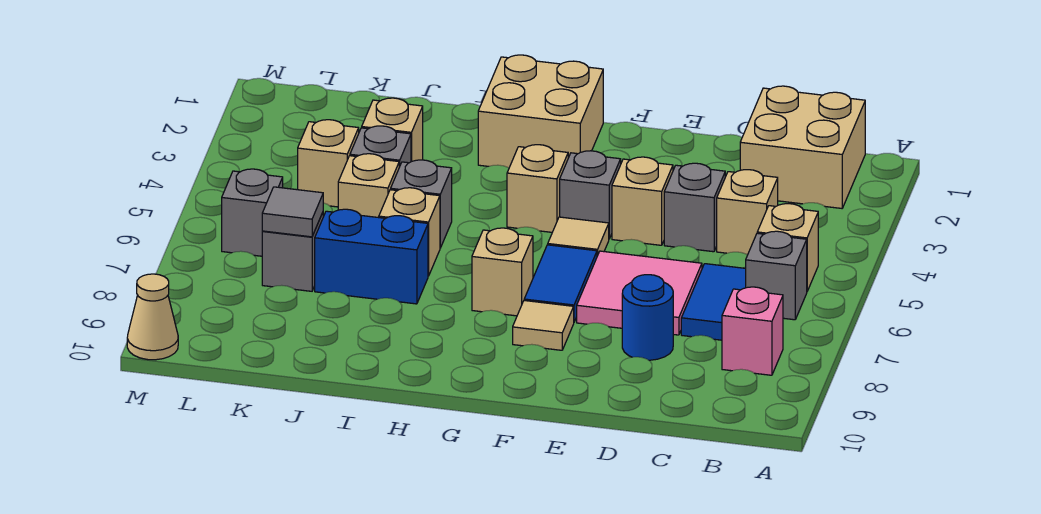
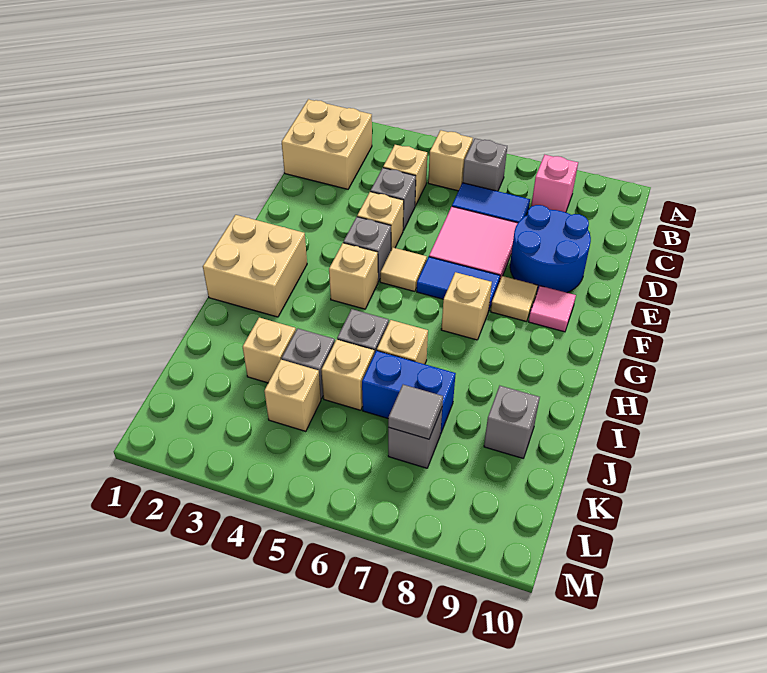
blue round brick D8 level 1 -> blue round brick D8:E9 level 1
none -> pink tile F9 level 1
blue brick I7:J7 level 1 -> blue brick J6:J7 level 1
grey brick L6 level 1 -> grey brick J9 level 1
tan cone M10 level 1 -> none

